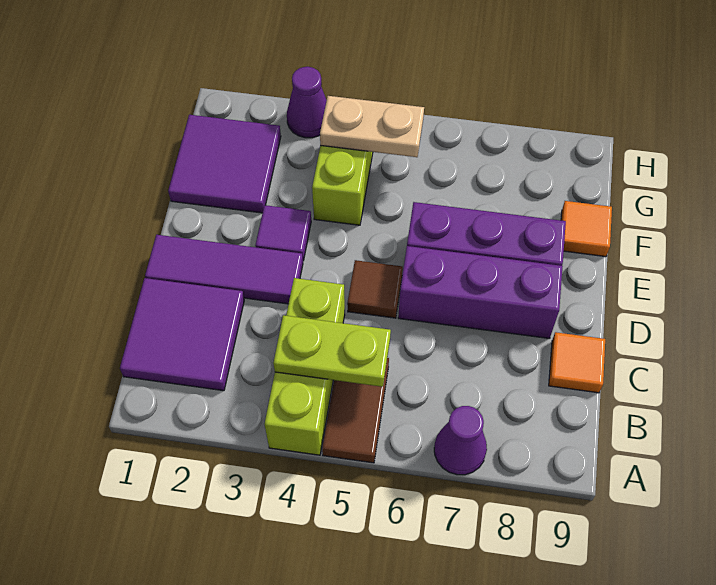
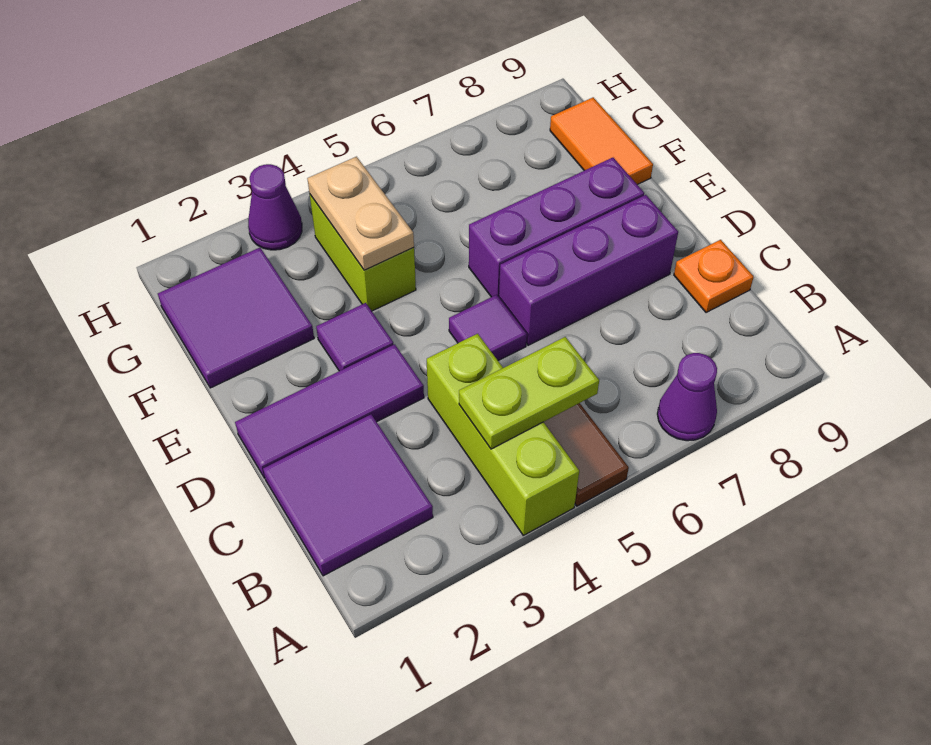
orange tile C9 level 1 -> orange plate C9 level 1
brown tile D5 level 1 -> purple tile D5 level 1
orange tile F9 level 1 -> orange tile F9:G9 level 1
tan plate G4:G5 level 2 -> tan plate F4:G4 level 2

